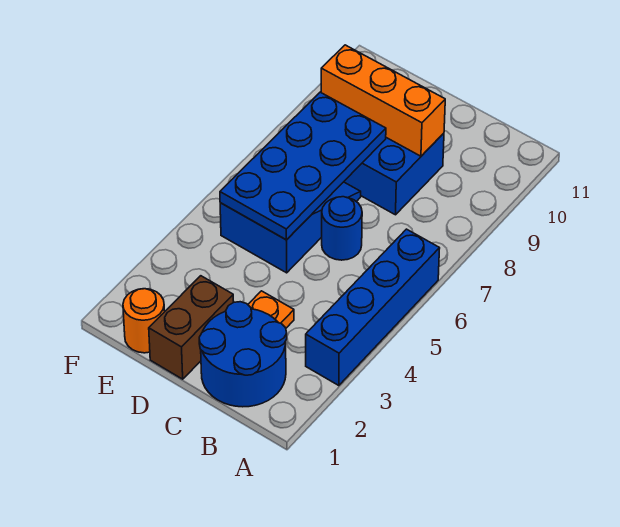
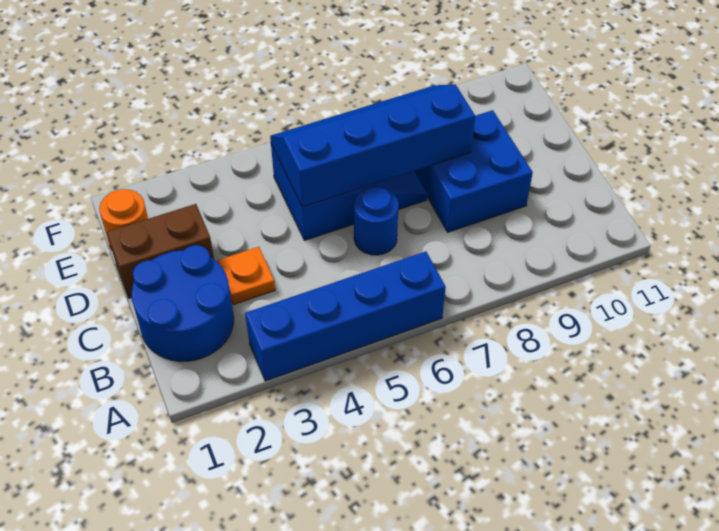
orange brick C9:E9 level 2 -> none
blue plate D5:E8 level 2 -> blue slope D5:E8 level 2 top D

